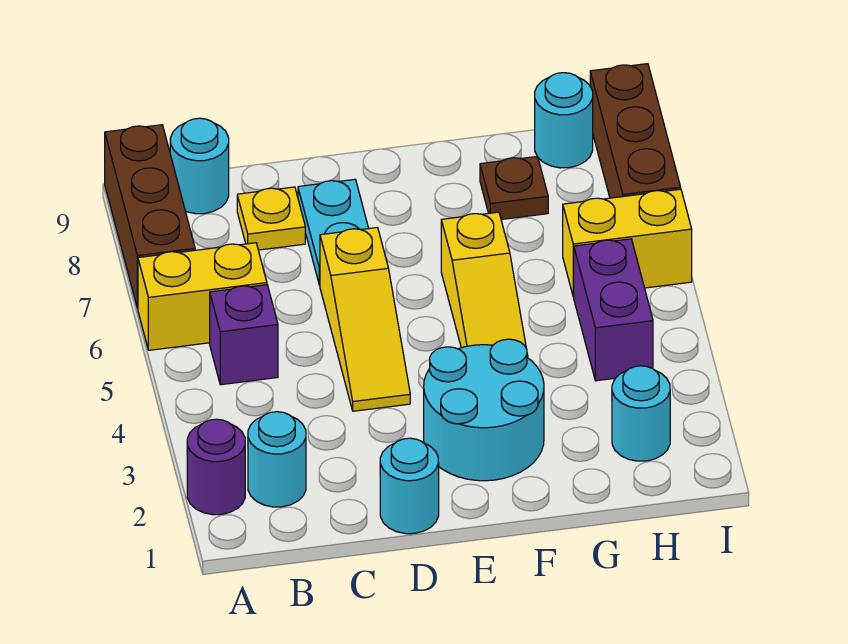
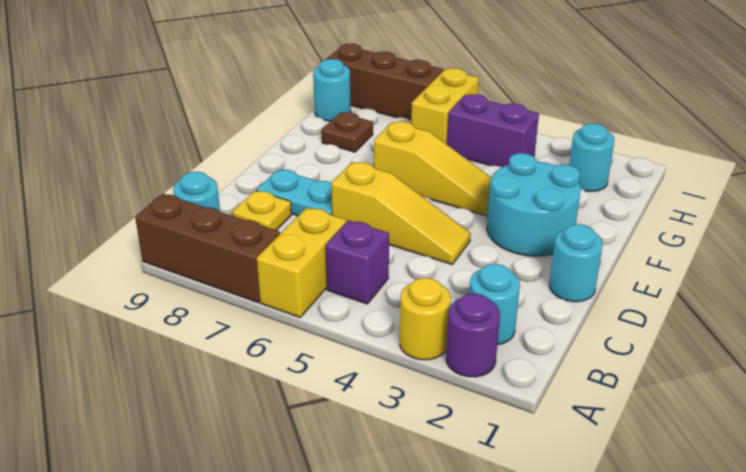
none -> yellow round brick A3 level 1

